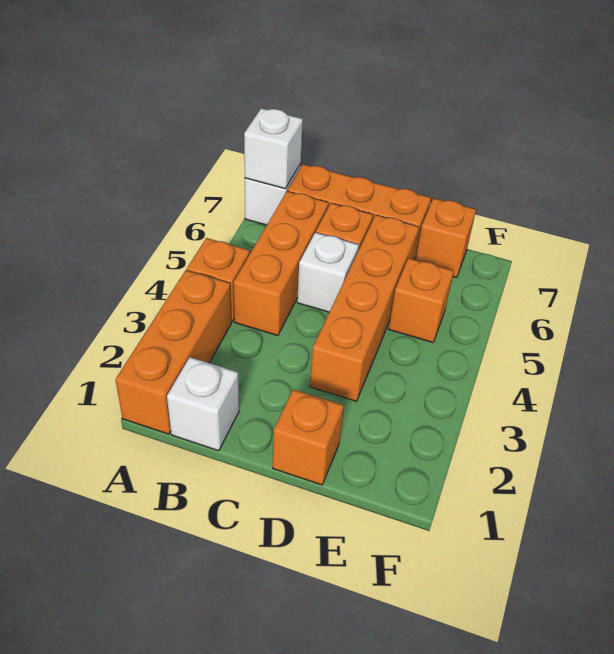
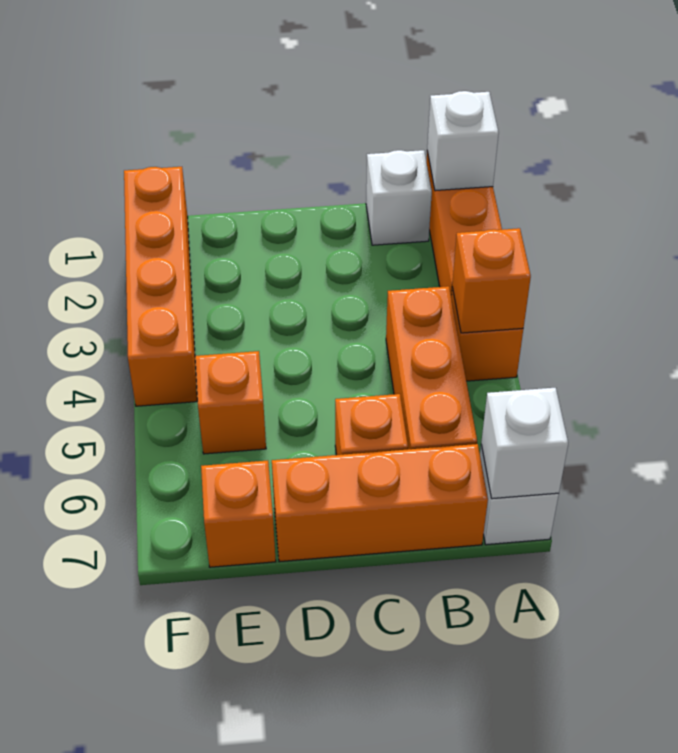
white brick C5 level 1 -> white brick A1 level 2
orange brick D1 level 1 -> orange brick A4 level 2
orange brick D3:D6 level 1 -> orange brick F1:F4 level 1

